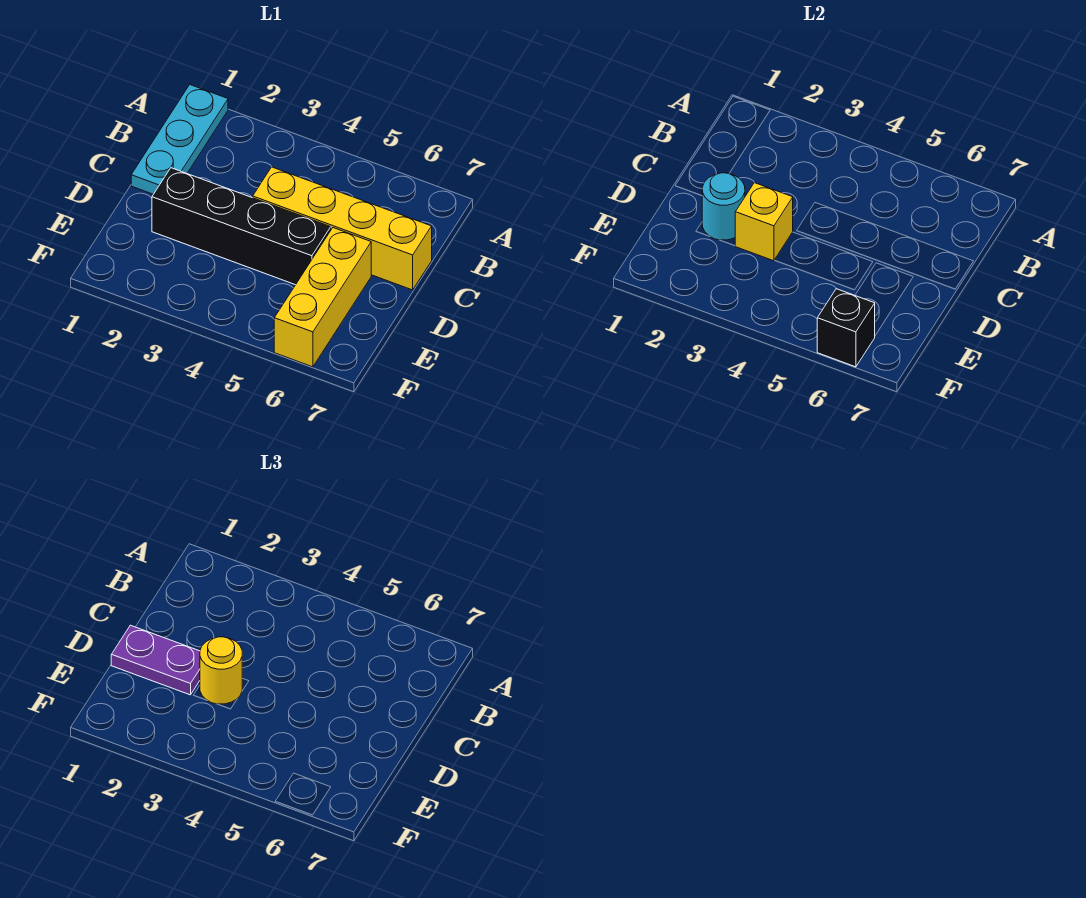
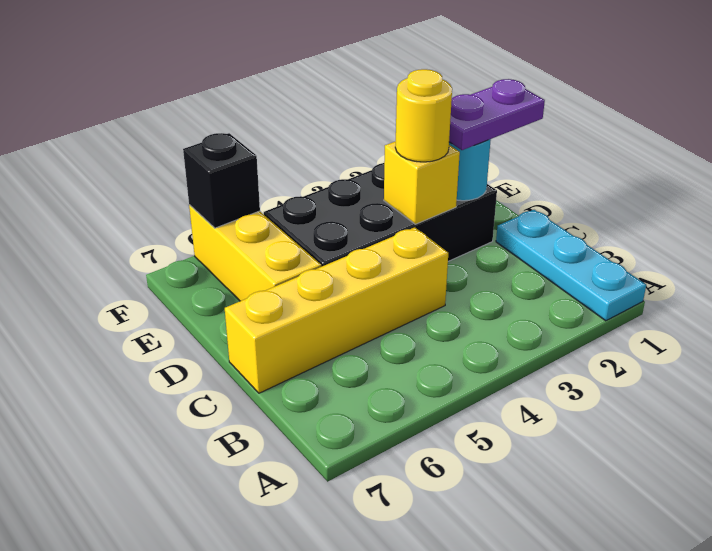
black brick D2:D5 level 1 -> black brick D2:E5 level 1

